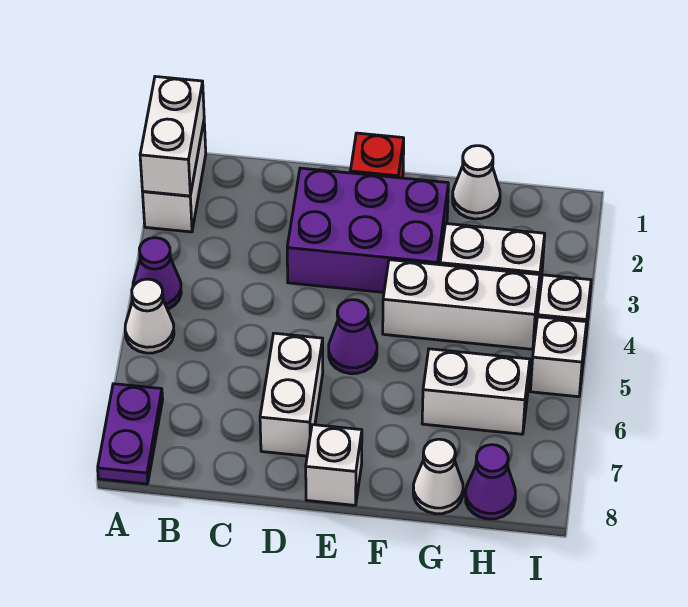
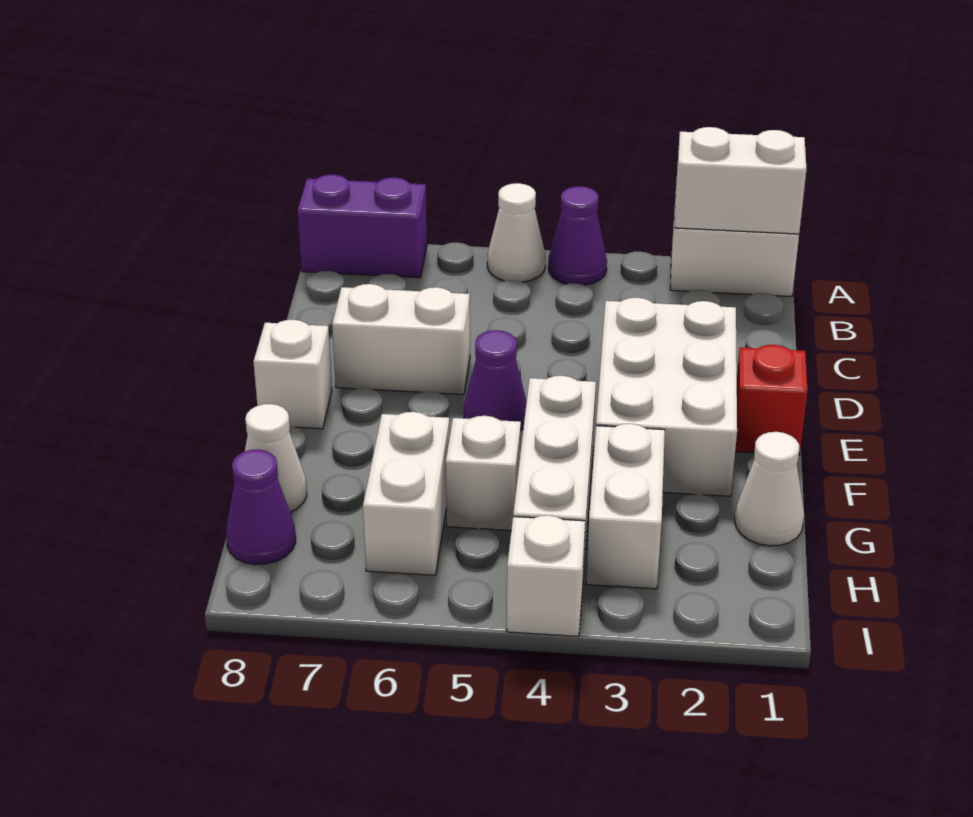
purple plate A7:A8 level 1 -> purple brick A7:A8 level 1
purple brick D2:F3 level 1 -> white brick D2:F3 level 1
white brick I5 level 1 -> white brick G5 level 1

